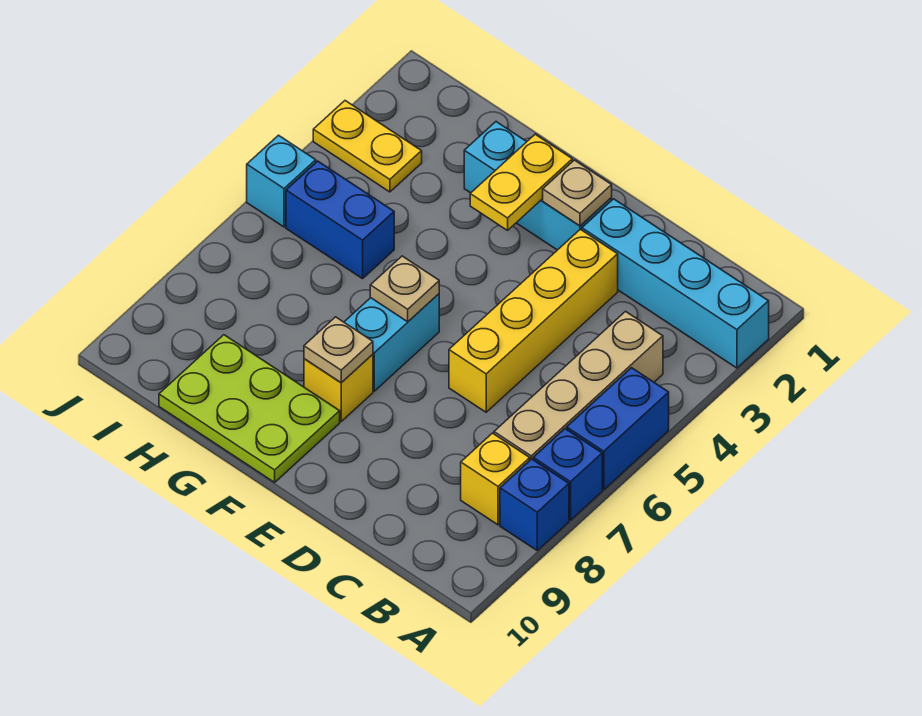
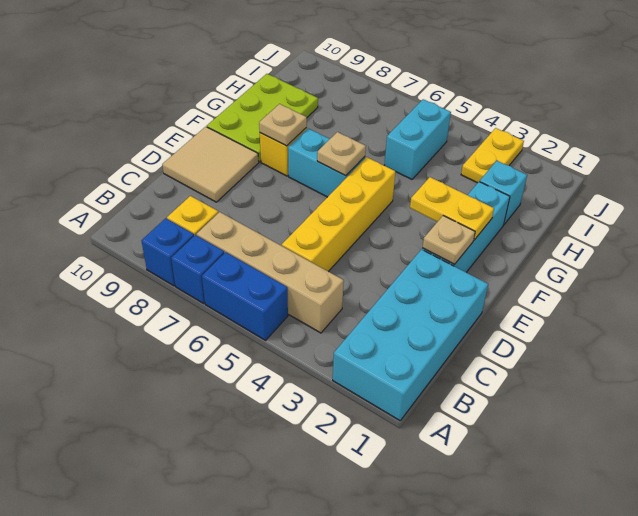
cyan brick A2:D2 level 1 -> cyan brick A1:D2 level 1
yellow brick D3:D6 level 1 -> yellow brick C5:F5 level 1
none -> tan tile D9:E10 level 1
blue brick H5:I5 level 1 -> cyan brick H5:I5 level 1
cyan brick J5 level 1 -> cyan brick H2 level 1

